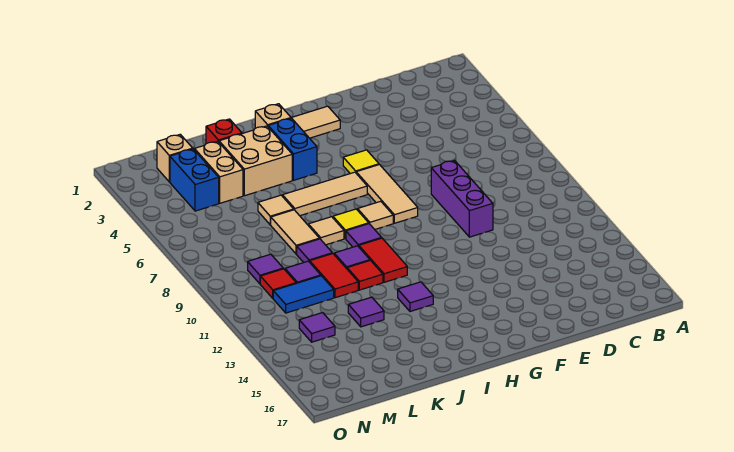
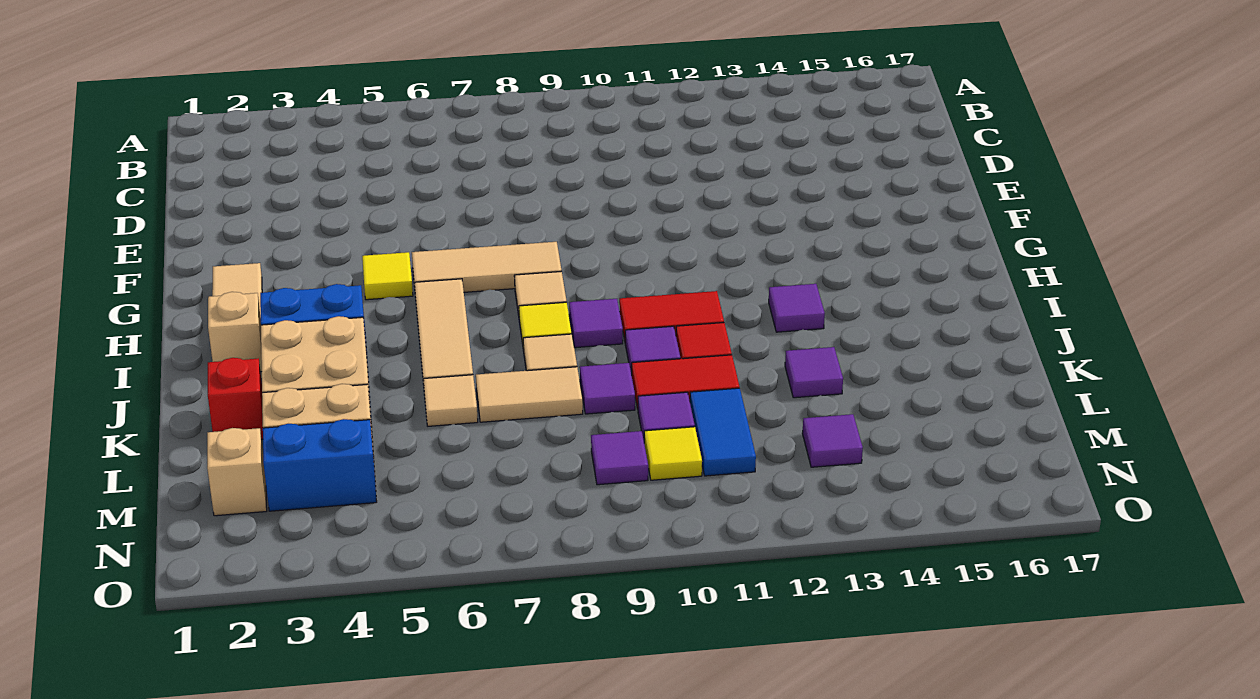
purple brick E8:E10 level 1 -> none
red tile M10 level 1 -> yellow tile M10 level 1

